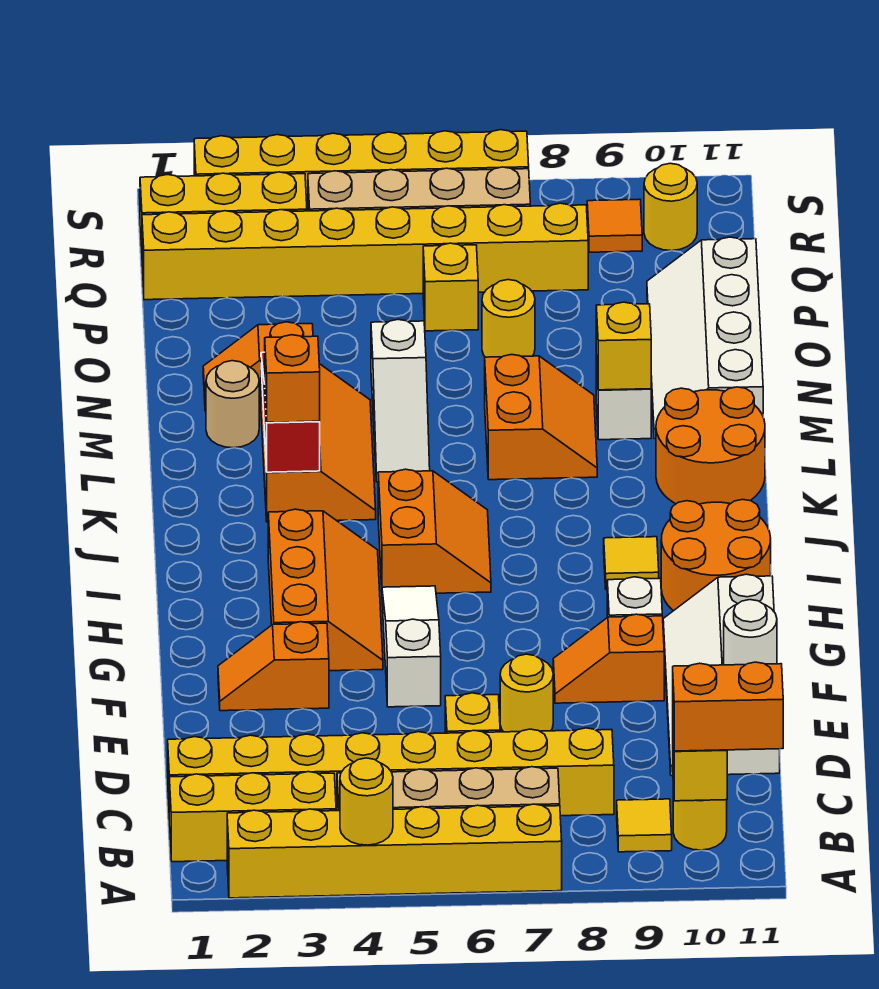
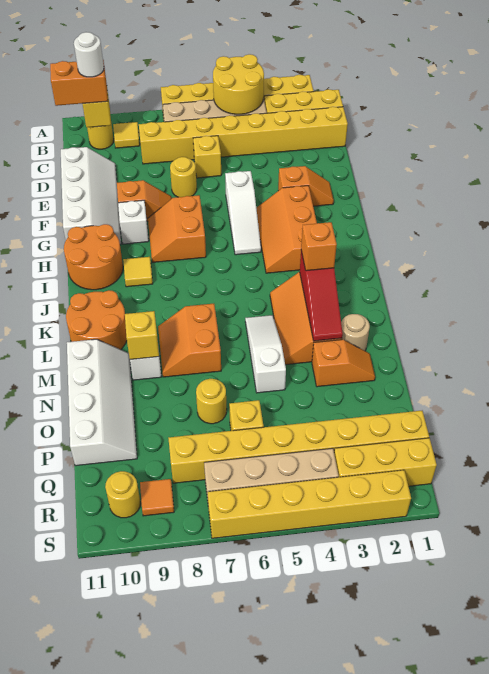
yellow round brick A4 level 2 -> yellow round brick A4:B5 level 2
white round brick E11 level 2 -> white round brick B10 level 4
orange slope I5:J6 level 1 top 5 -> orange slope G7:H8 level 1 top 7

